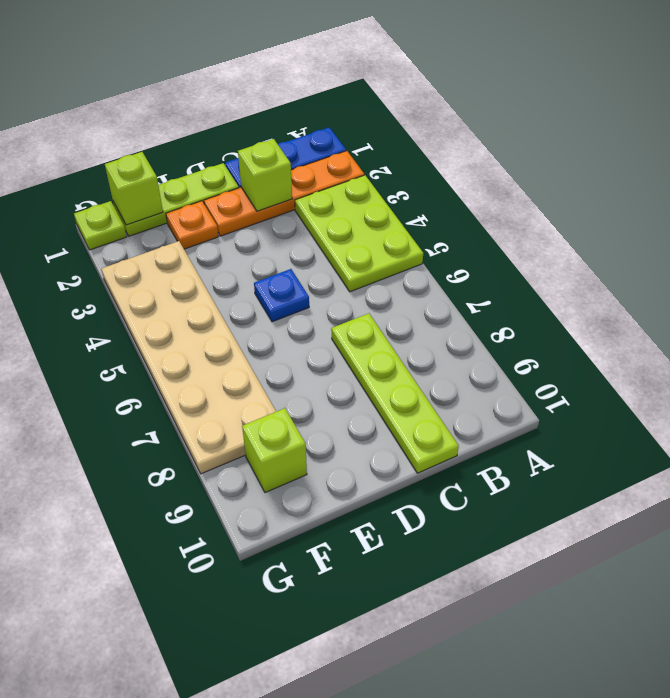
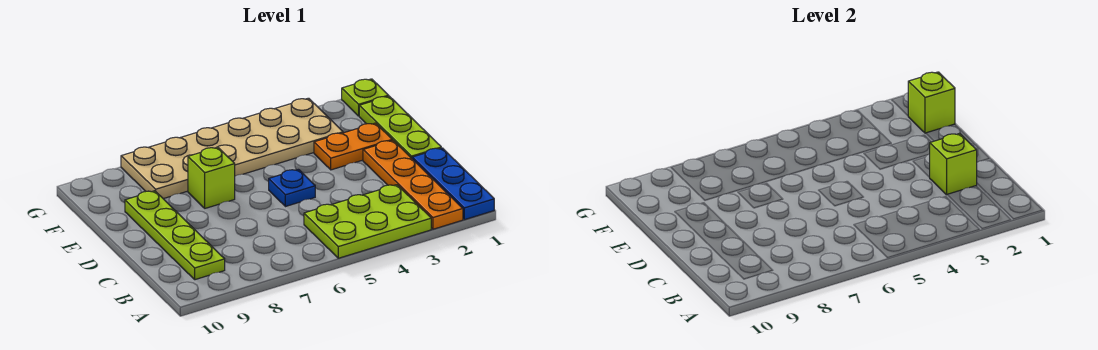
lime plate C7:C10 level 1 -> lime plate B9:E9 level 1
orange plate E2 level 1 -> orange plate E2:E3 level 1
lime brick F9 level 1 -> lime brick E7 level 1

